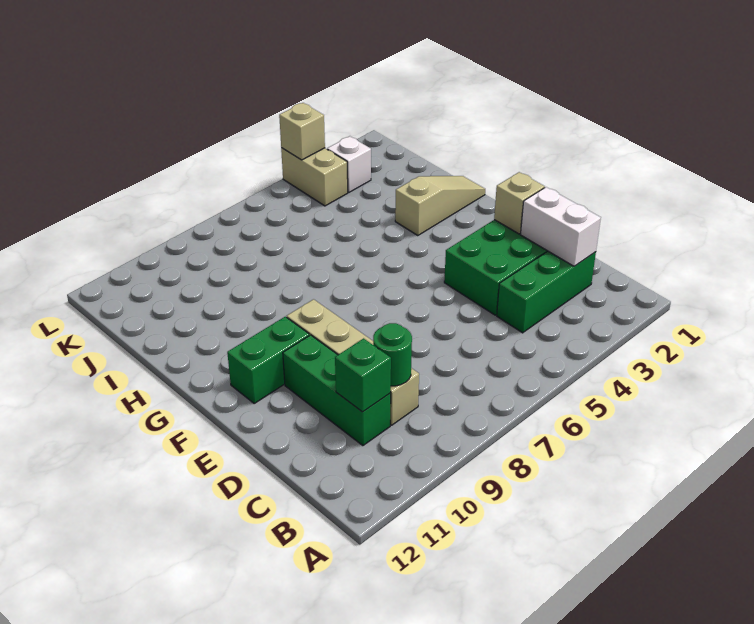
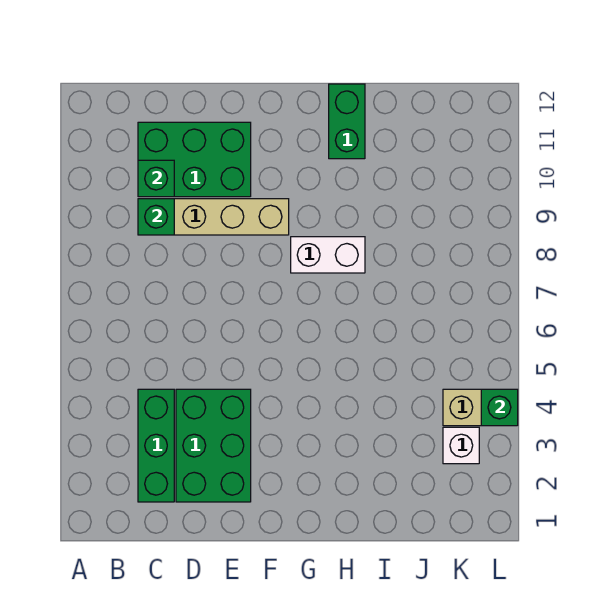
white brick C2:D2 level 2 -> white brick G8:H8 level 1
green round brick C9 level 2 -> green brick C9 level 2
green brick C10:E10 level 1 -> green brick C10:E11 level 1
tan brick E2 level 2 -> none
green brick F10:F11 level 1 -> green brick H11:H12 level 1
tan slope H1:H3 level 1 top 3 -> none
tan brick L4 level 2 -> green brick L4 level 2

